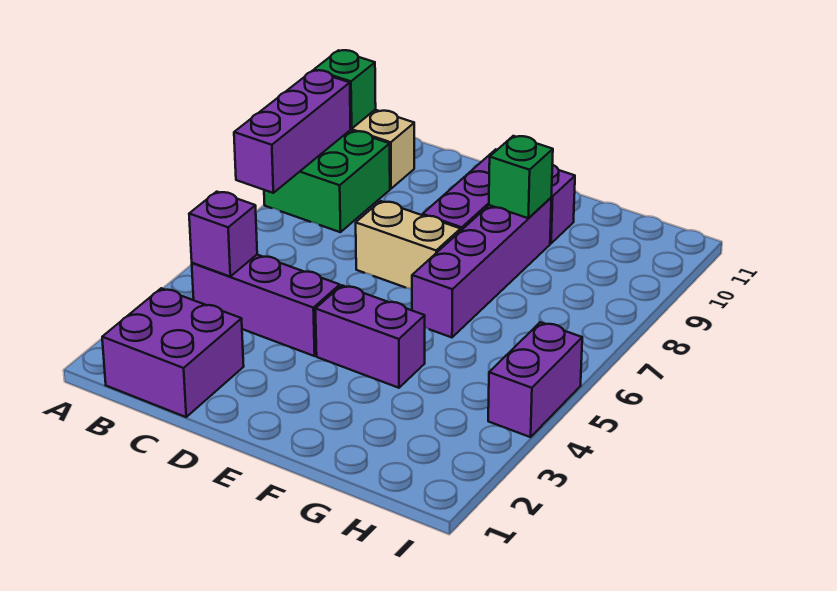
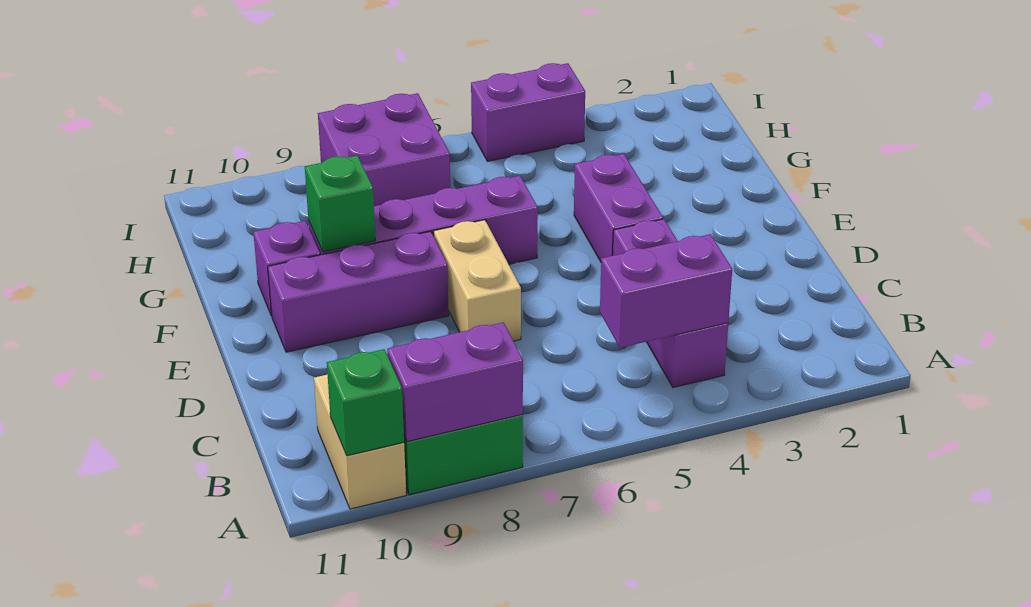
purple brick A7:A9 level 2 -> purple brick A8:A9 level 2
purple brick B1:C2 level 1 -> purple brick H7:I8 level 1
purple brick B4 level 2 -> purple brick B4:B5 level 2

